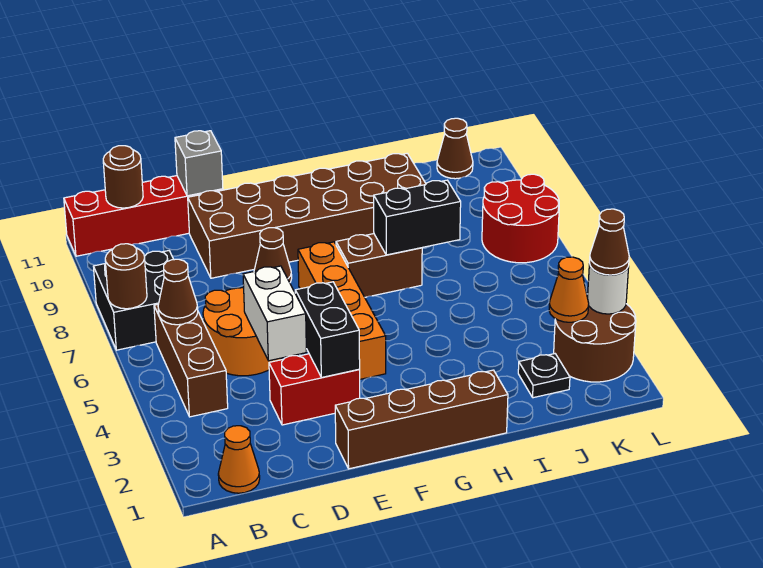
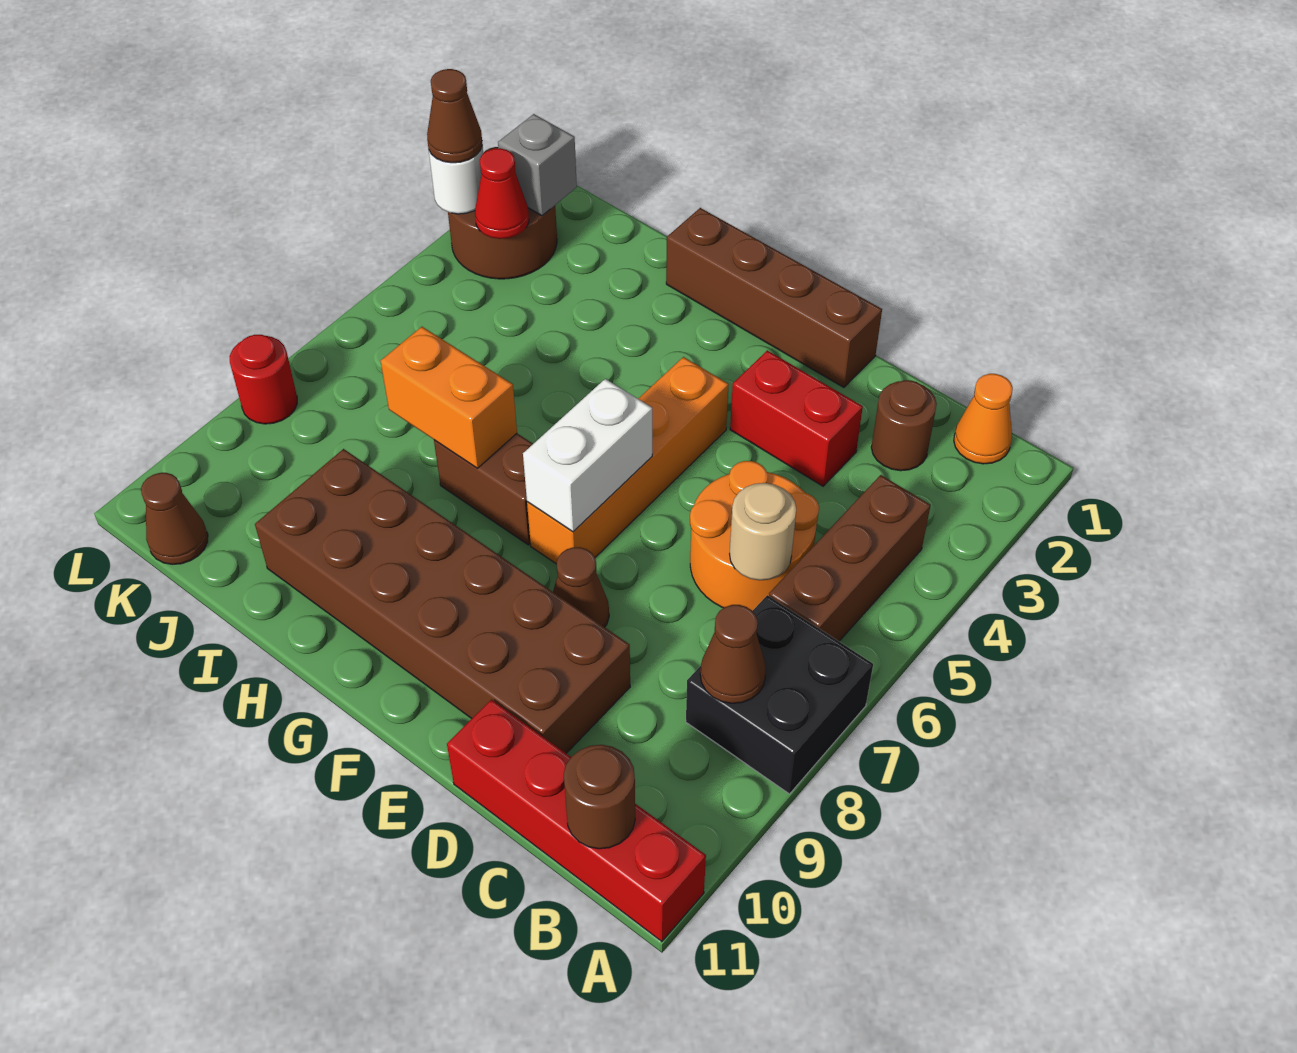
brown round brick A7 level 2 -> brown round brick C2 level 1
brown cone B6 level 2 -> brown cone B8 level 2
none -> tan round brick C6 level 2
white brick D4:D5 level 2 -> white brick F6:F7 level 2
grey brick D11 level 2 -> grey brick K2 level 2
black brick E3:E4 level 2 -> none
black brick H7:I7 level 2 -> orange brick H7:I7 level 2
black plate J2 level 1 -> none
orange cone K3 level 2 -> red cone K3 level 2
red round brick K7:L8 level 1 -> red round brick L8 level 1

